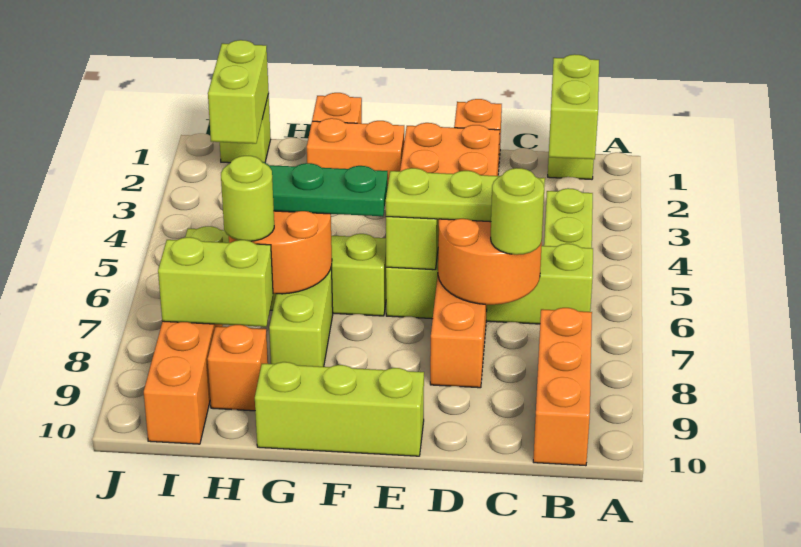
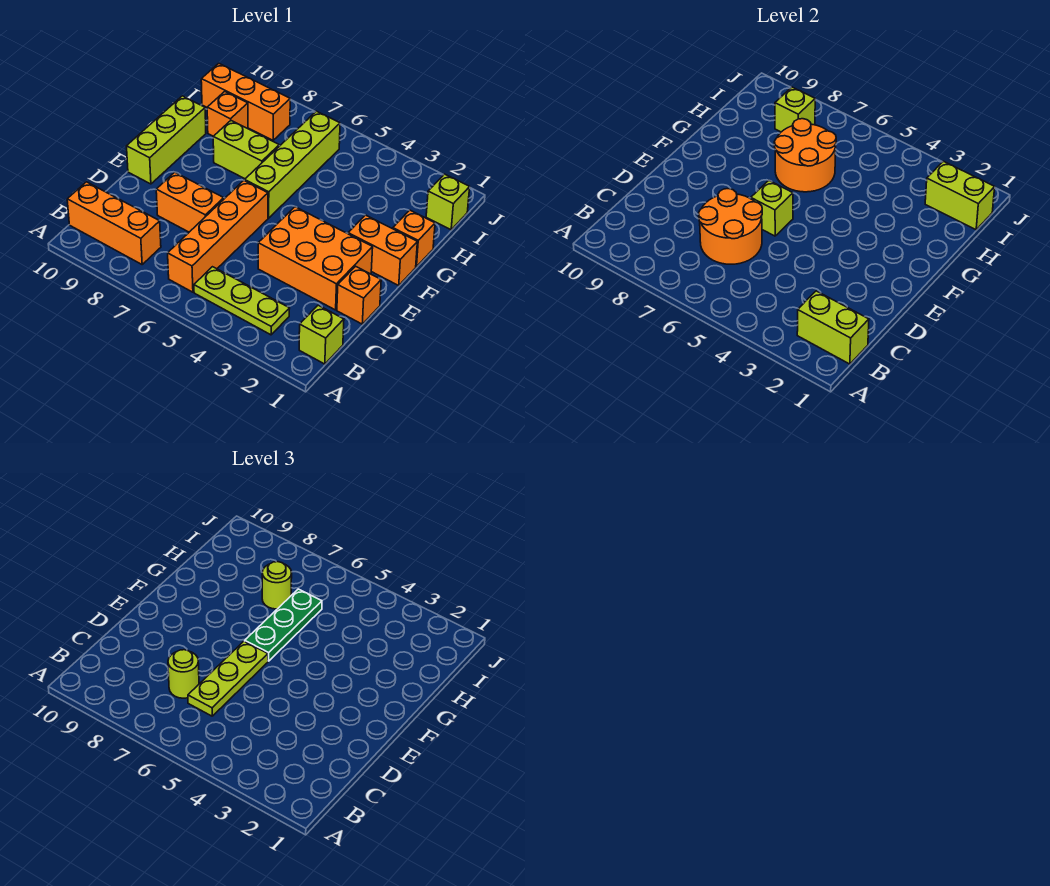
lime brick B6:E6 level 1 -> orange brick B6:E6 level 1
orange brick F2:G2 level 1 -> orange brick F1:F2 level 1
lime brick H8:I8 level 2 -> lime brick I8 level 2

